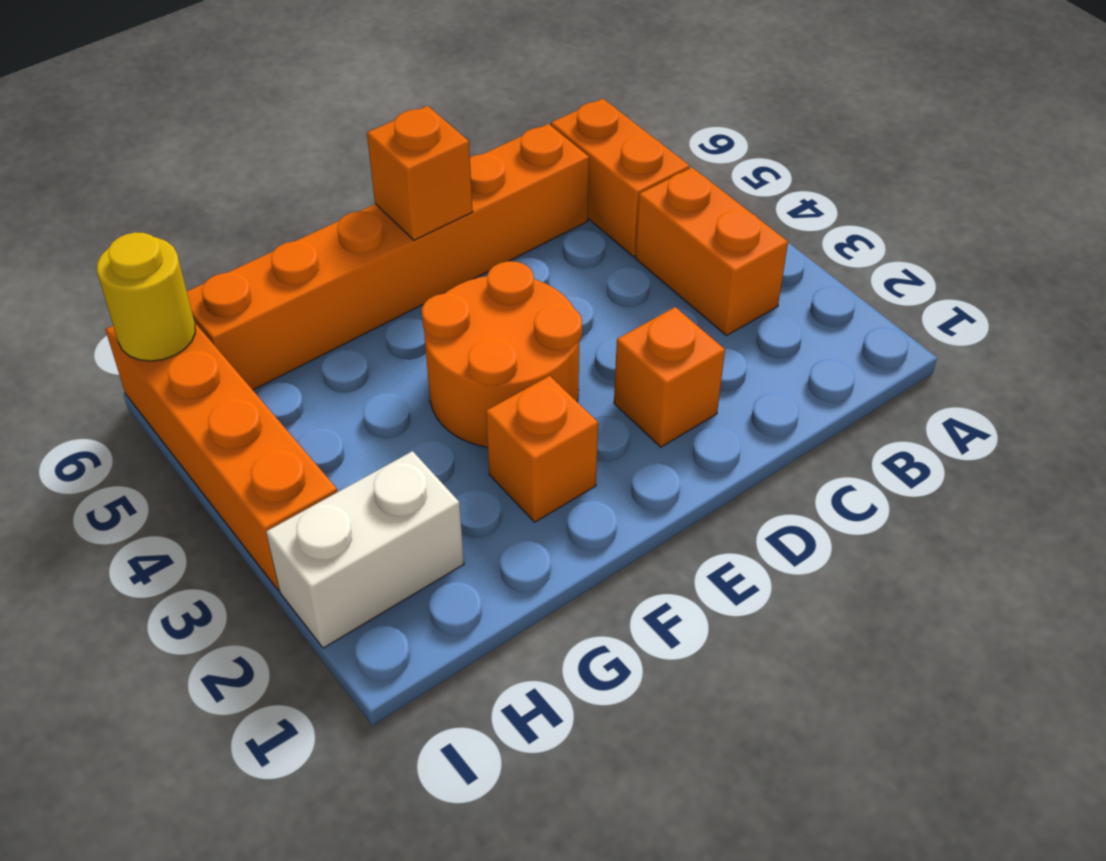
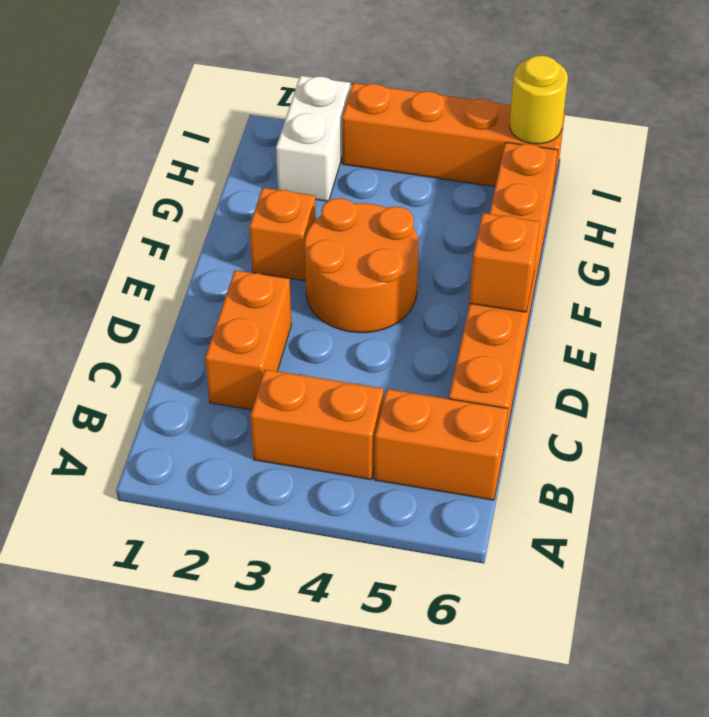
orange brick D2 level 1 -> orange brick C2:D2 level 1

